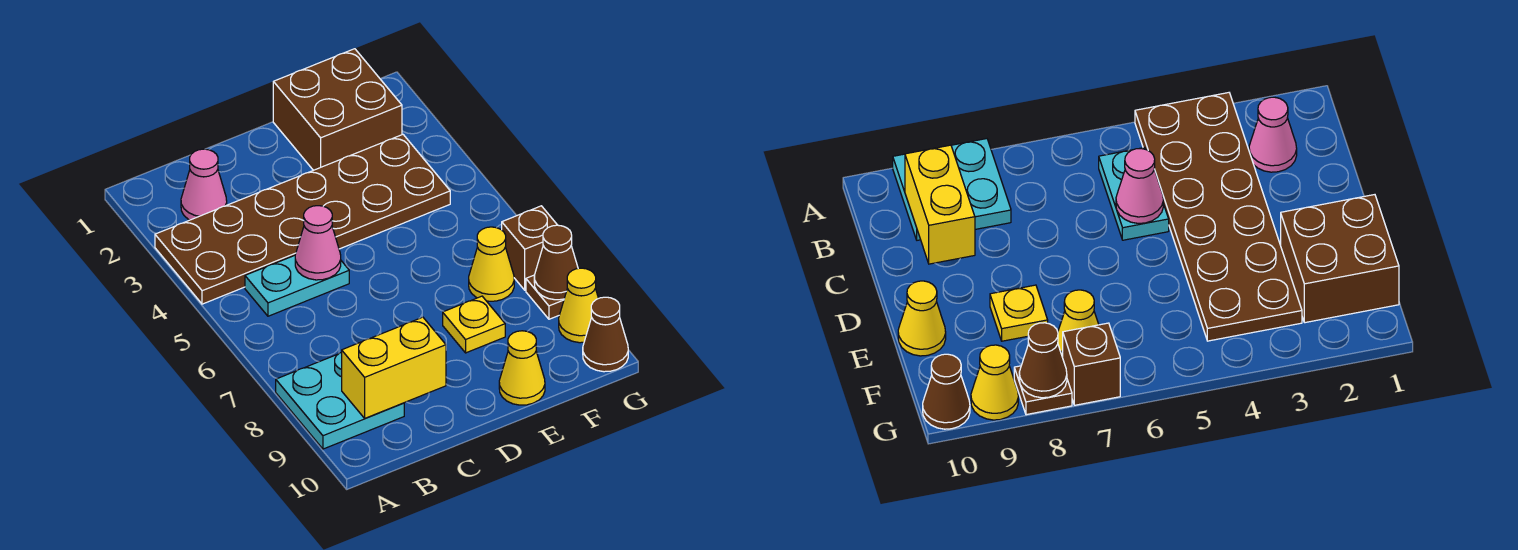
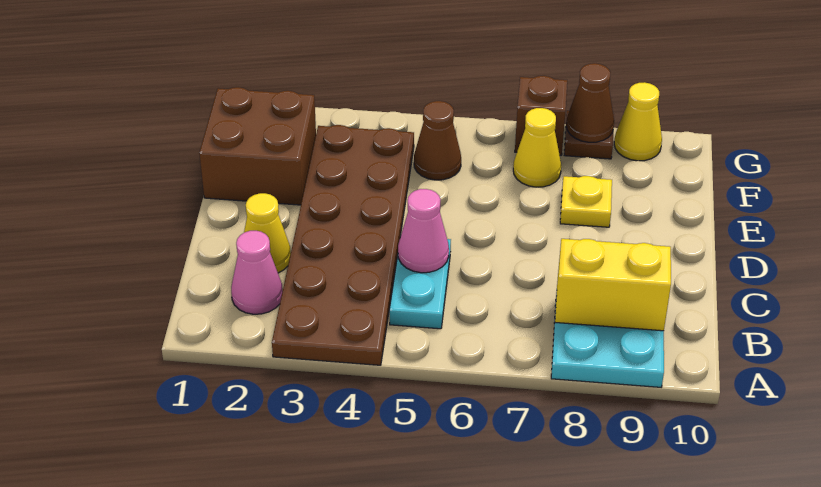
yellow brick B9:C9 level 2 -> yellow brick B8:B9 level 2
yellow cone E10 level 1 -> yellow cone C2 level 1
brown cone G10 level 1 -> brown cone F5 level 1

